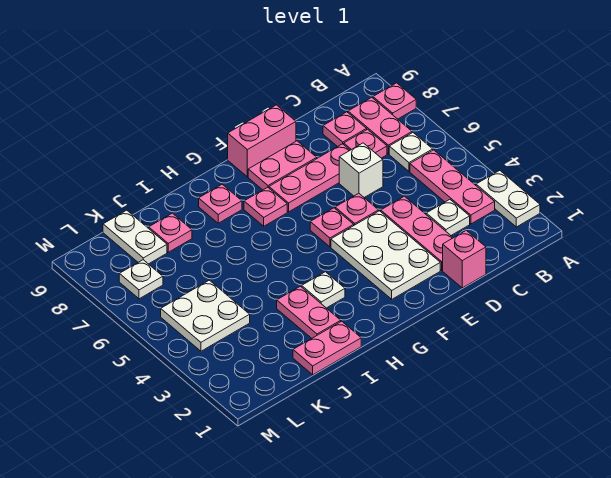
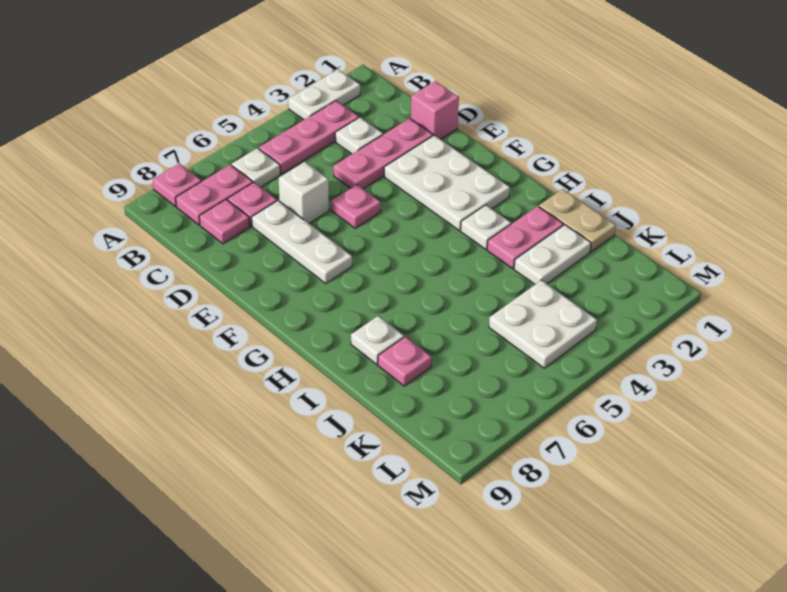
pink plate D7:F7 level 1 -> white plate D7:F7 level 1
white plate E2:F4 level 1 -> white plate E2:G3 level 1
pink plate E8:F8 level 1 -> none
pink brick E9:F9 level 1 -> none
pink plate F5 level 1 -> none
pink plate G7 level 1 -> none
pink plate H8 level 1 -> none
pink plate I1:J1 level 1 -> tan plate I1:J1 level 1
white plate K8:K9 level 1 -> white plate J2:J3 level 1
white plate L7 level 1 -> white plate I8 level 1

